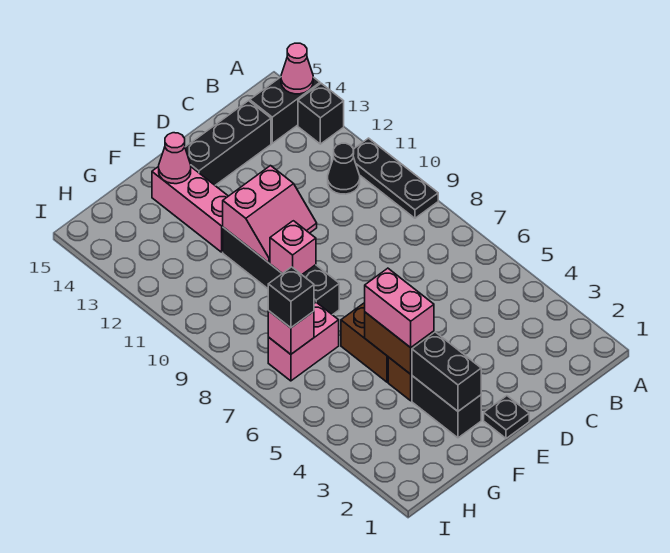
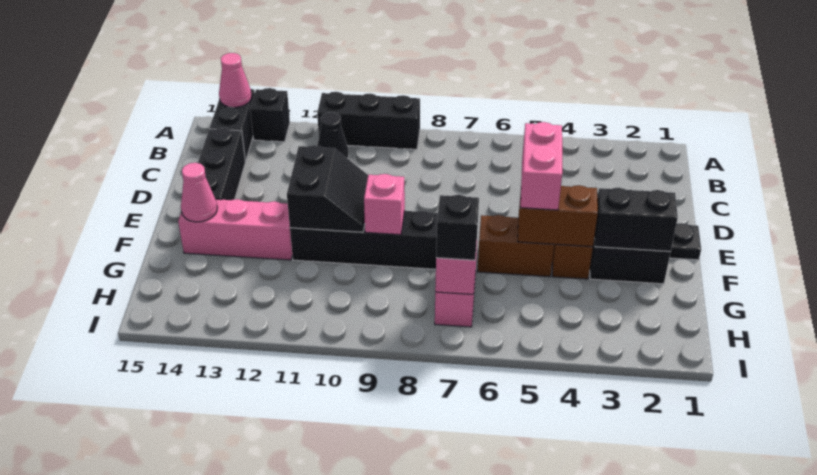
black plate A9:A11 level 1 -> black brick A9:A11 level 1
pink slope E10:F11 level 2 top 11 -> black slope E10:F11 level 2 top 11
pink brick F4:F5 level 3 -> pink brick E5:F5 level 3

